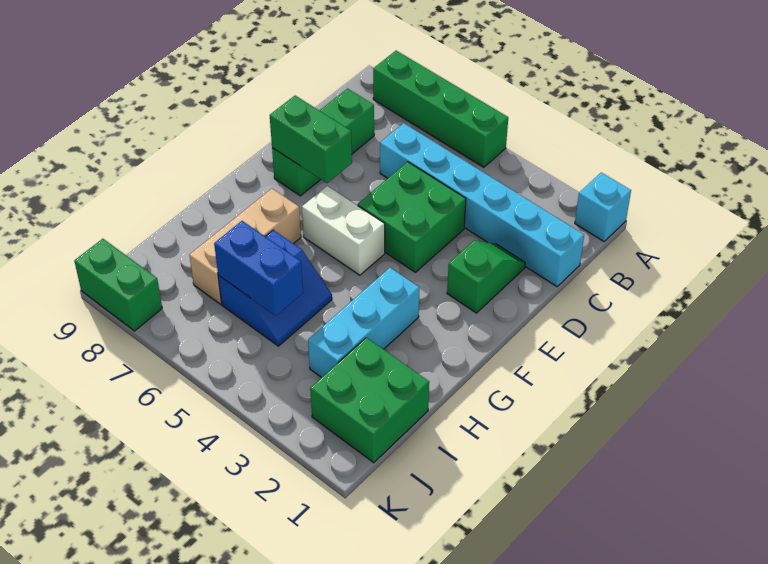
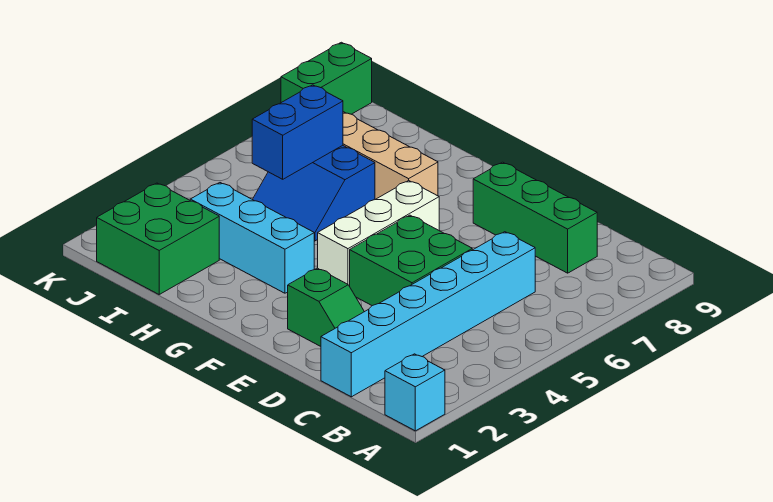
green brick A5:A8 level 1 -> none
green brick E7:E8 level 2 -> none
white brick F5:F6 level 1 -> white brick F4:F6 level 1

